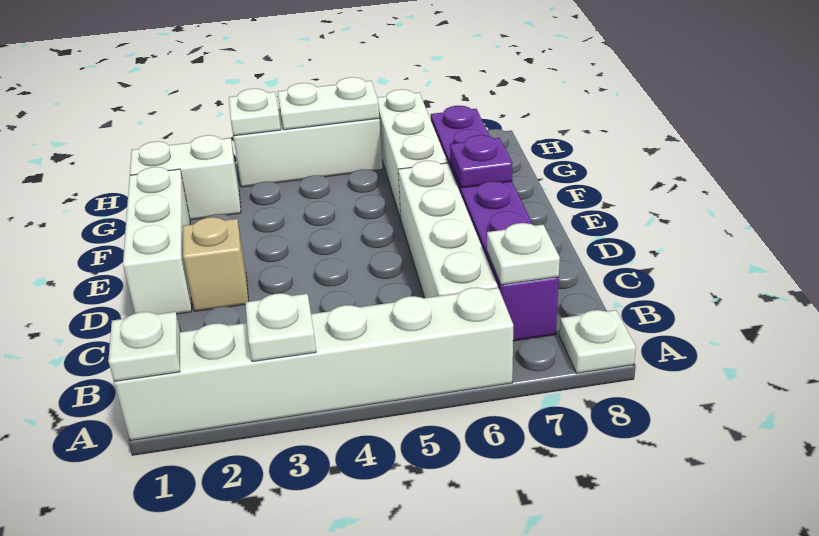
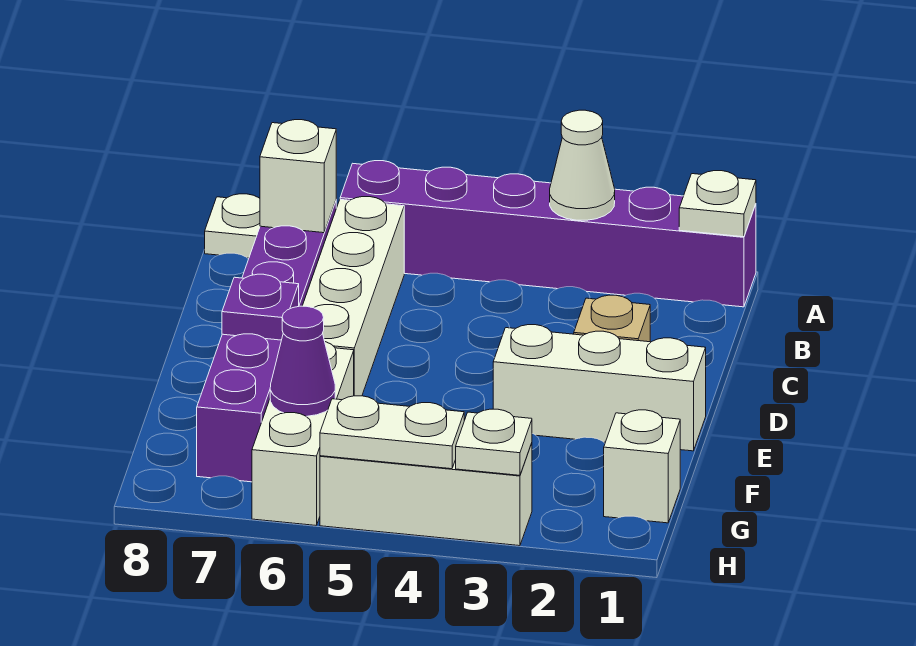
white brick A1:A6 level 1 -> purple brick A1:A6 level 1
white plate A3 level 2 -> white cone A3 level 2
white plate B7 level 2 -> white brick B7 level 2
white brick D1:F1 level 1 -> white brick E1:E3 level 1
white brick G1:G2 level 1 -> white brick G1 level 1
none -> purple cone G6 level 2

